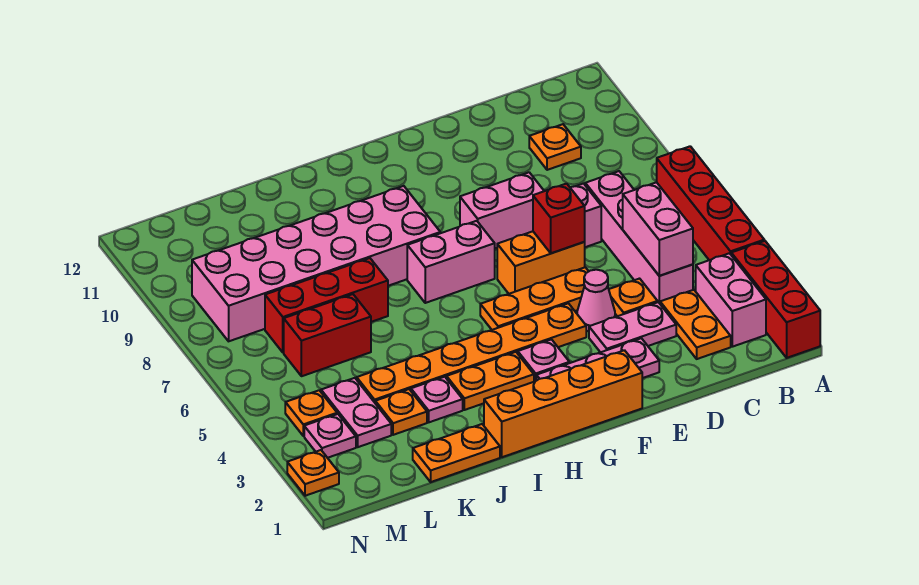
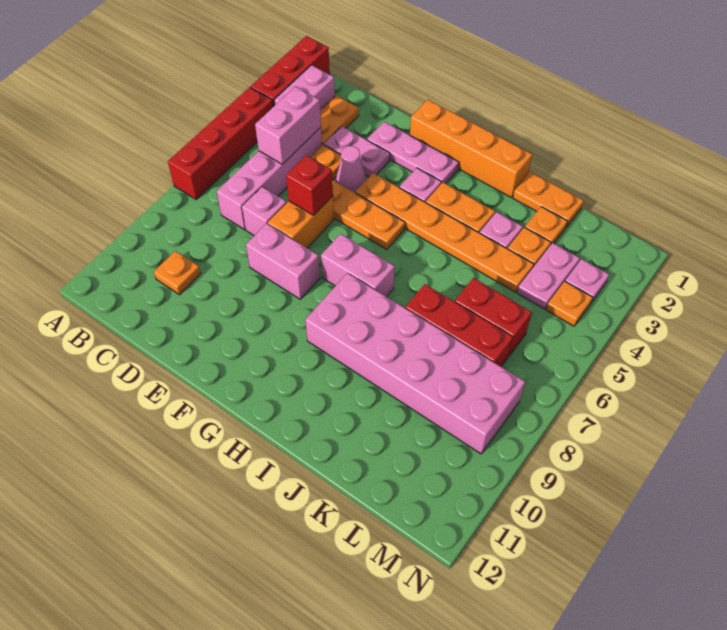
orange brick E6:F6 level 1 -> orange brick E6:E7 level 1
orange plate N2 level 1 -> orange plate K2 level 1

